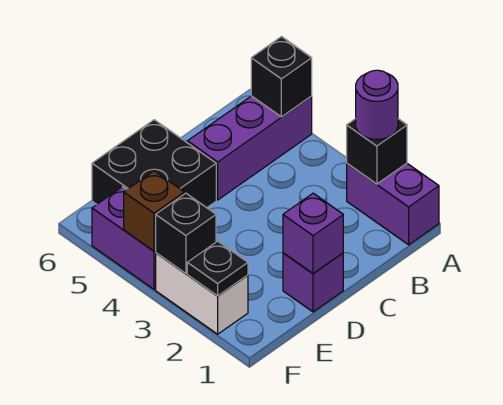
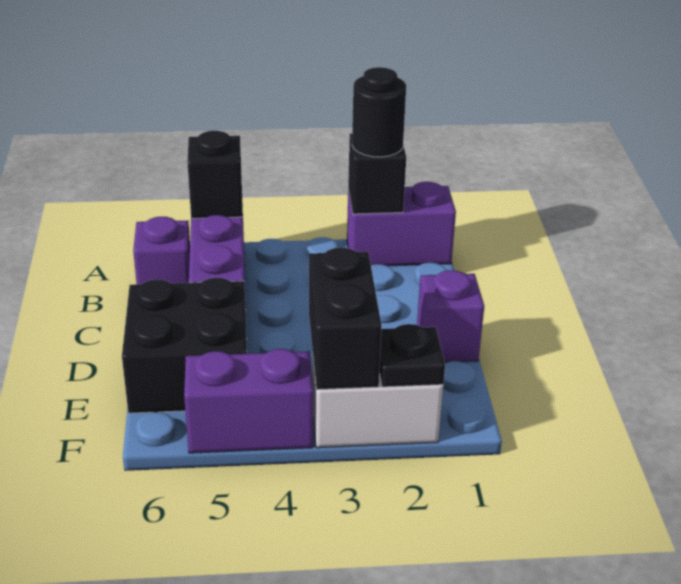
purple round brick A2 level 3 -> black round brick A2 level 3
purple brick D1 level 2 -> purple brick B6 level 1
black brick F3 level 2 -> black brick E3:F3 level 2
brown brick F4 level 2 -> none

